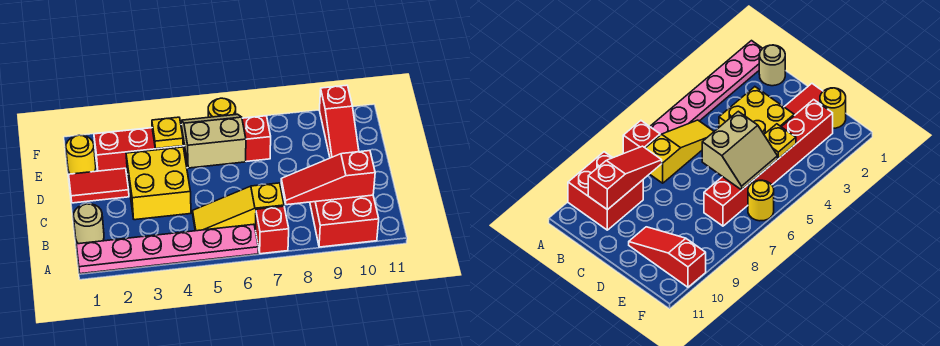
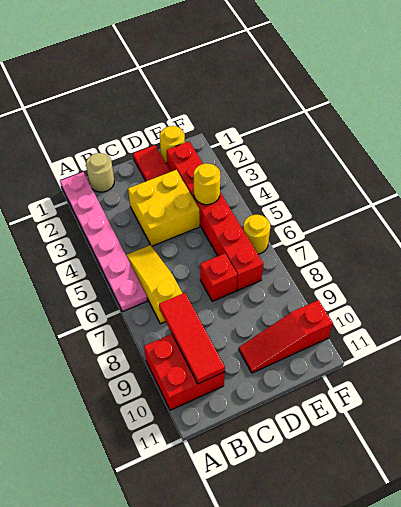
red brick A7 level 1 -> red brick D7 level 1
red slope B8:B10 level 2 top 10 -> red tile B8:B10 level 2
tan slope D5:E6 level 2 top D -> none
yellow plate E4 level 2 -> yellow round brick E4 level 2

